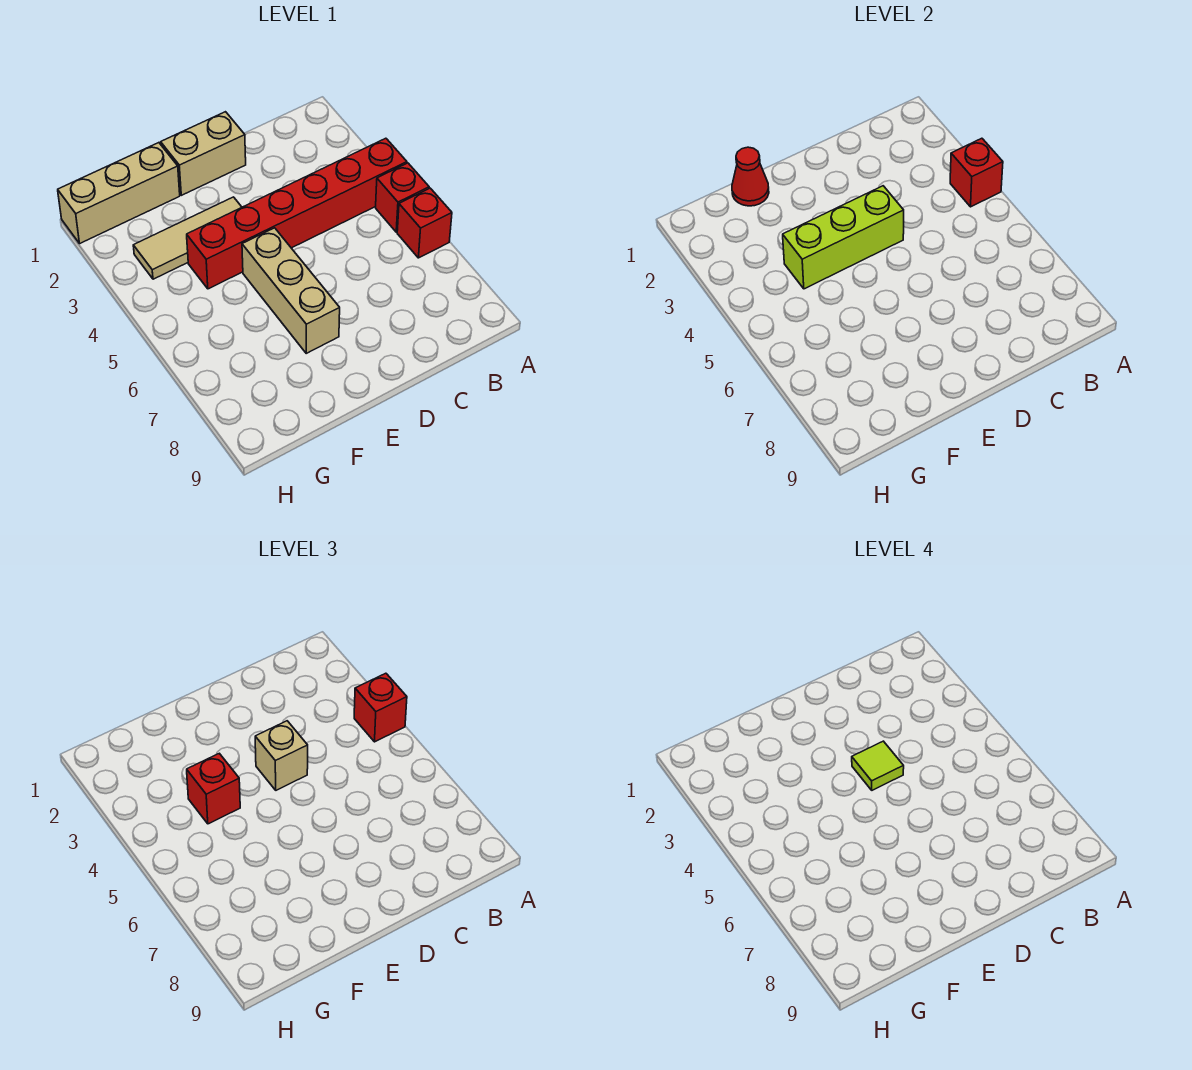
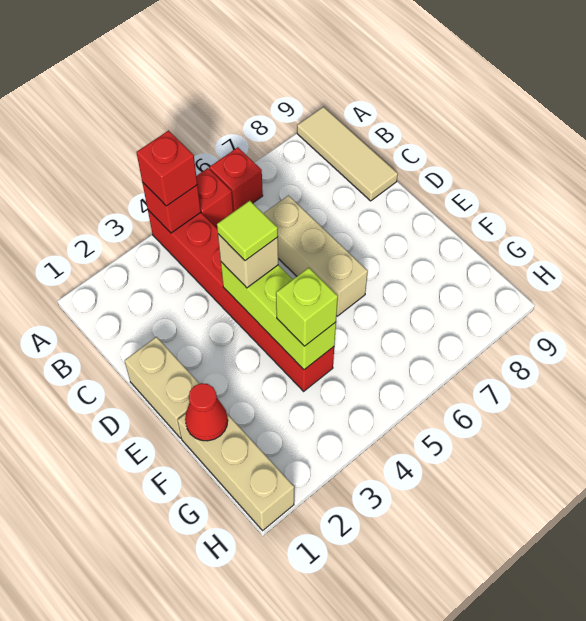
tan tile E3:G3 level 1 -> tan tile A9:C9 level 1
tan brick E5:E7 level 1 -> tan brick C6:E6 level 1
red brick F4 level 3 -> lime brick F4 level 3

